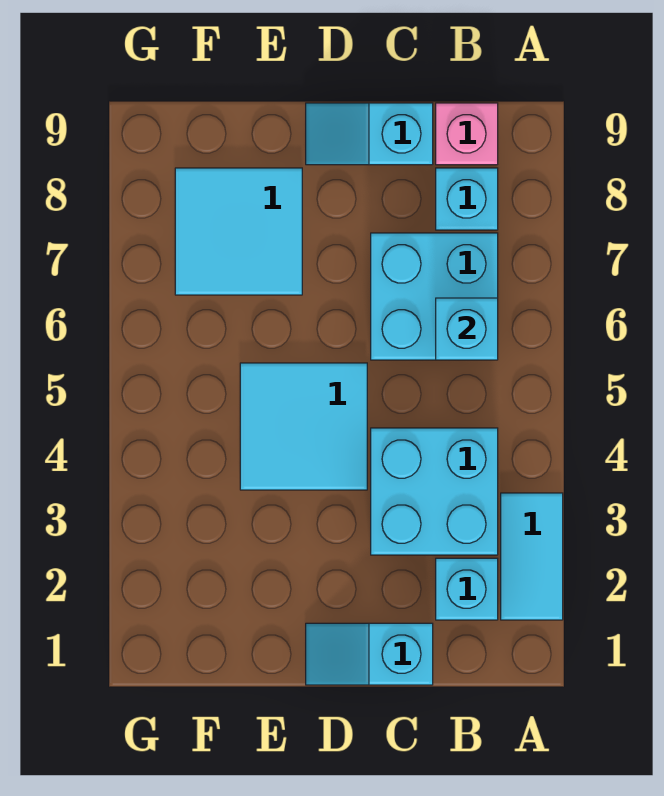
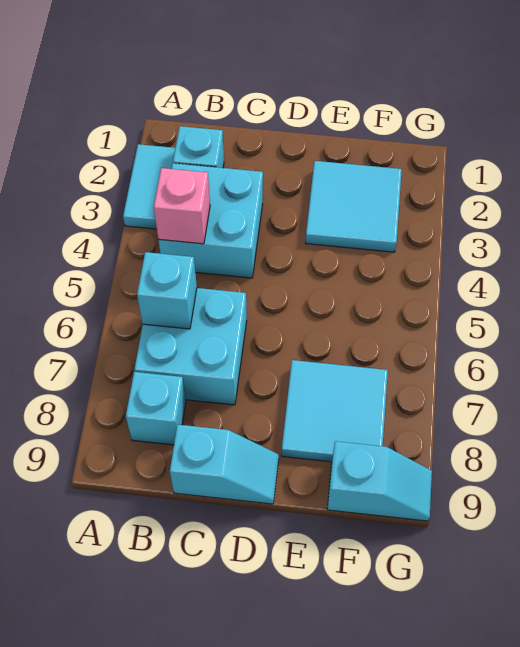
pink brick B9 level 1 -> pink brick B4 level 2
cyan slope C1:D1 level 1 top C -> cyan slope F9:G9 level 1 top F
cyan tile D4:E5 level 1 -> cyan tile E2:F3 level 1

